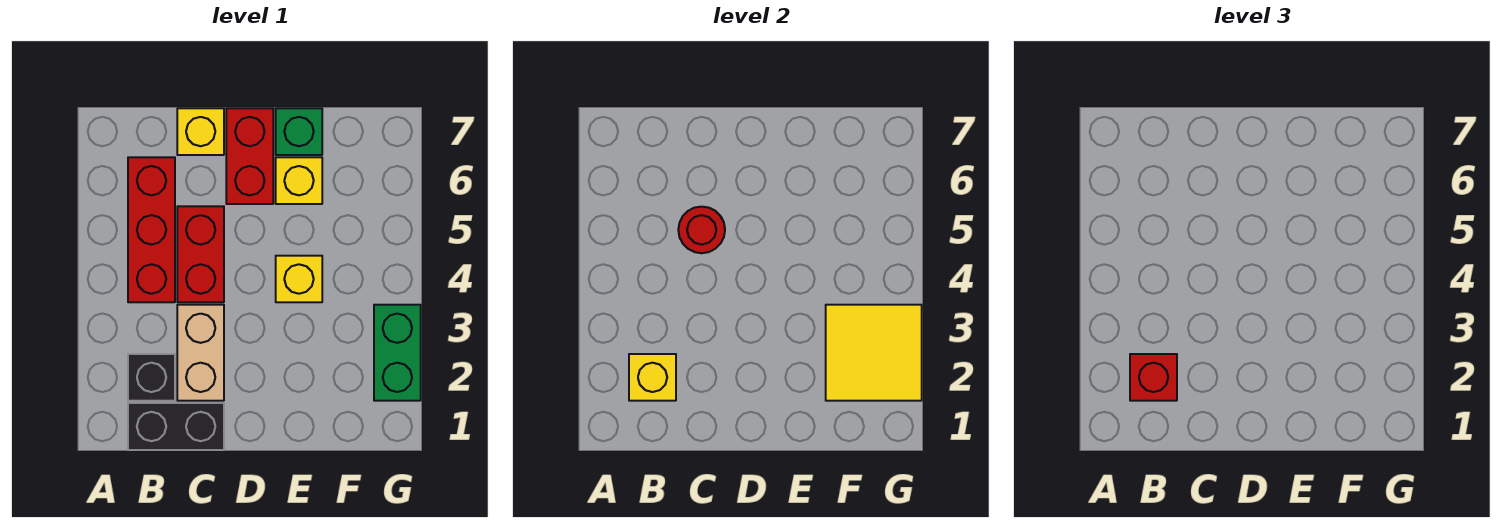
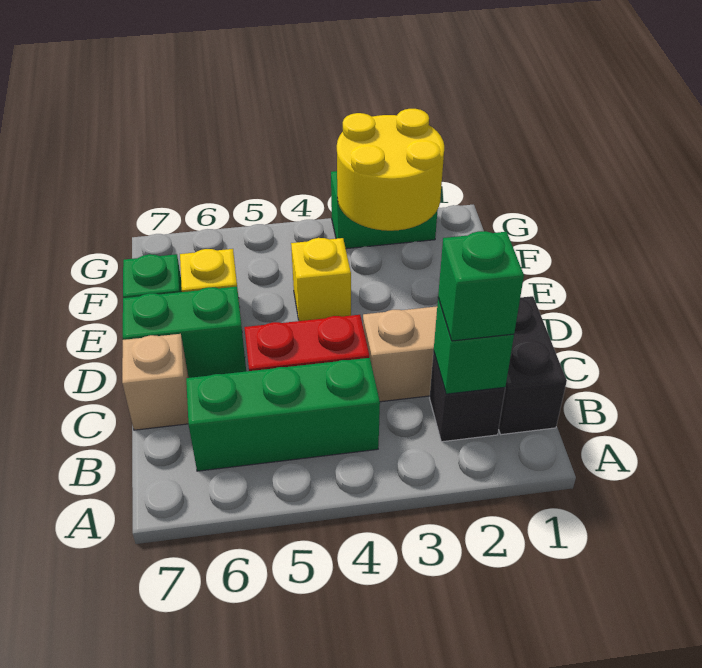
yellow brick B2 level 2 -> green brick B2 level 2
red brick B2 level 3 -> green brick B2 level 3
red brick B4:B6 level 1 -> green brick B4:B6 level 1
red round brick C5 level 2 -> none
yellow brick C7 level 1 -> tan brick C7 level 1
red brick D6:D7 level 1 -> green brick D6:D7 level 1
yellow tile F2:G3 level 2 -> yellow round brick F2:G3 level 2

